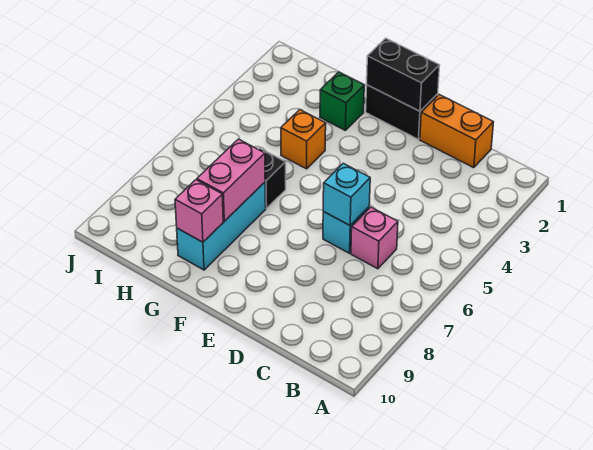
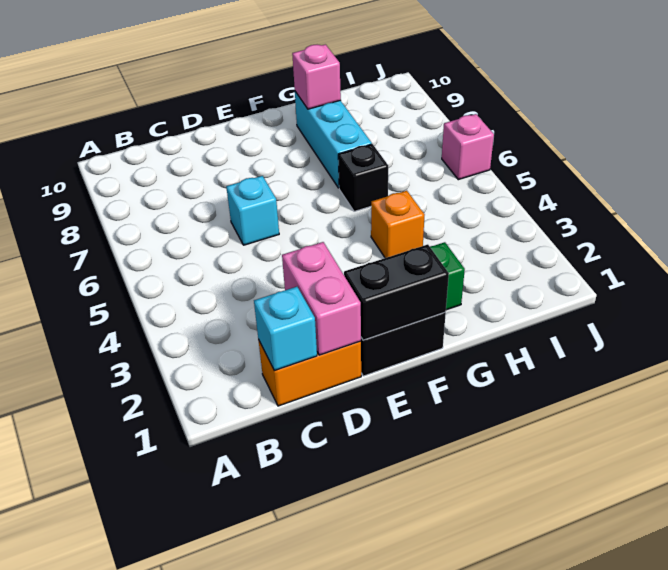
pink brick C6 level 1 -> pink brick J6 level 1
cyan brick D6 level 2 -> cyan brick C1 level 2
pink brick G7:G8 level 2 -> pink brick D1:D2 level 2

